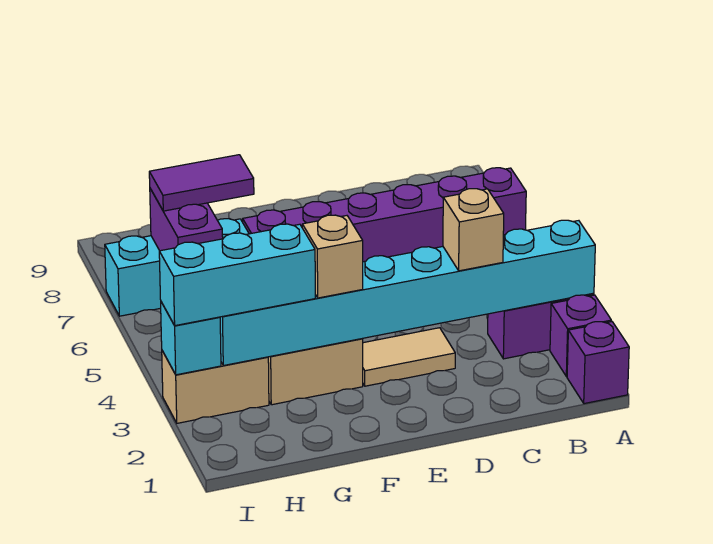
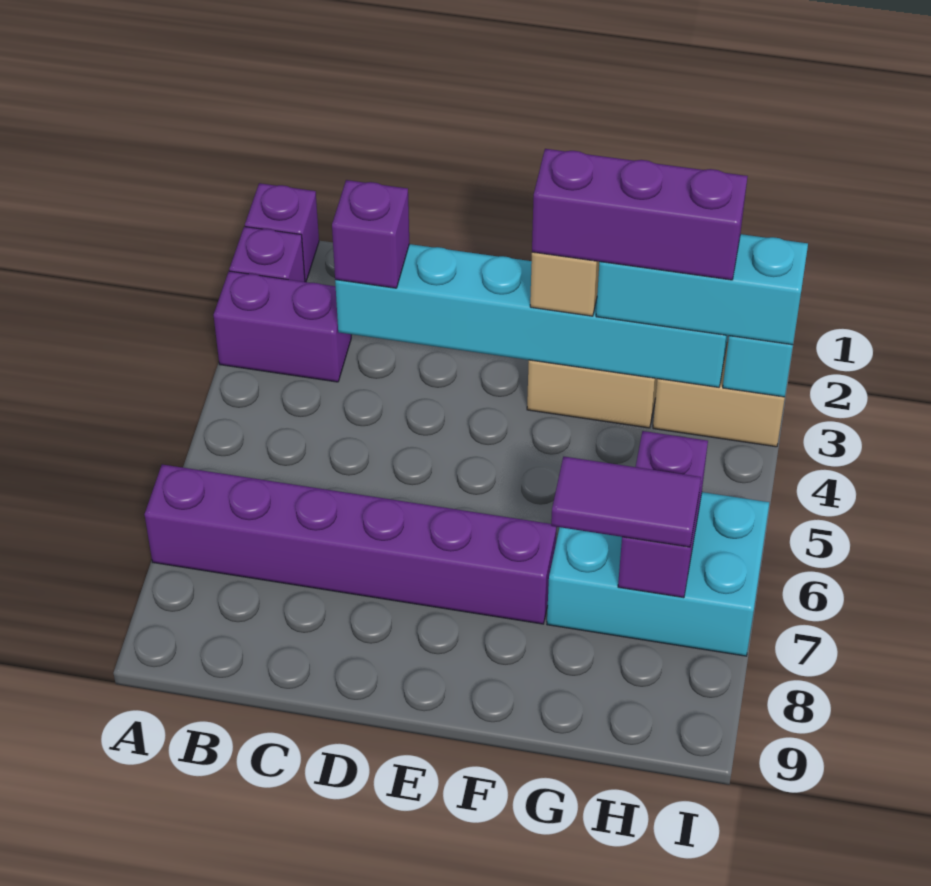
cyan brick A3:H3 level 2 -> cyan brick C3:H3 level 2
tan brick C3 level 3 -> purple brick C3 level 3
tan tile D3:E3 level 1 -> none
none -> purple brick F3:H3 level 4
cyan brick G7:I7 level 1 -> cyan brick G6:I7 level 1

